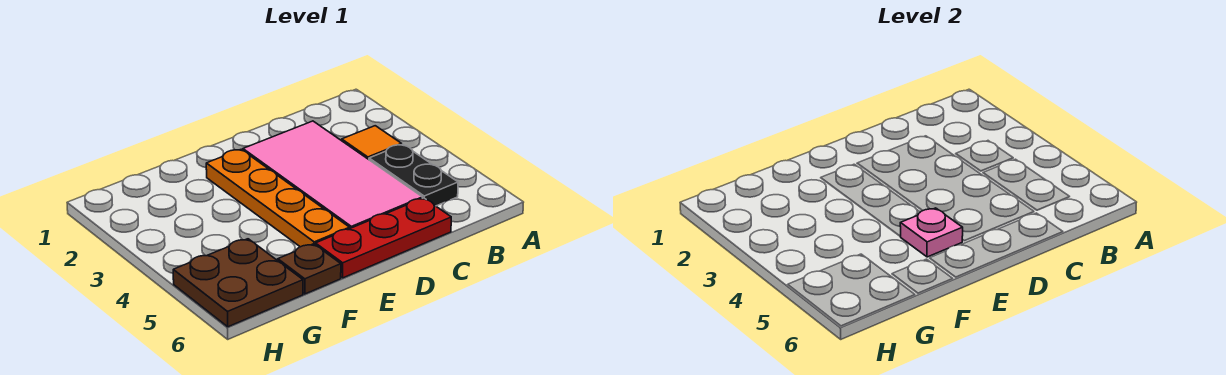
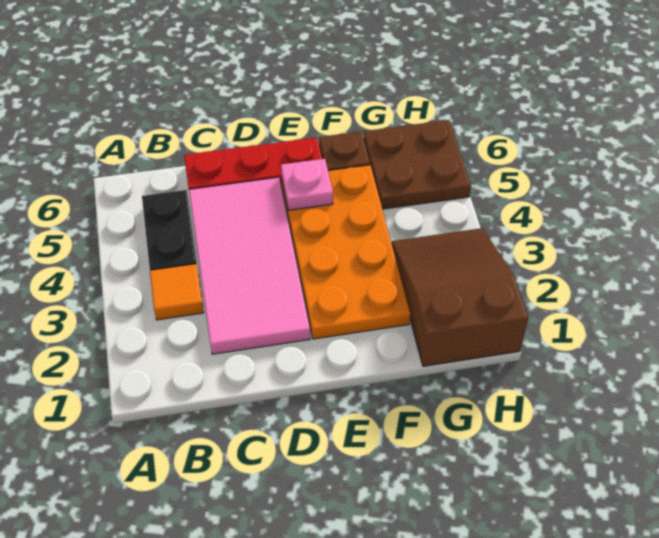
orange plate E2:E5 level 1 -> orange plate E2:F5 level 1
none -> brown slope G1:H3 level 1 top 1

